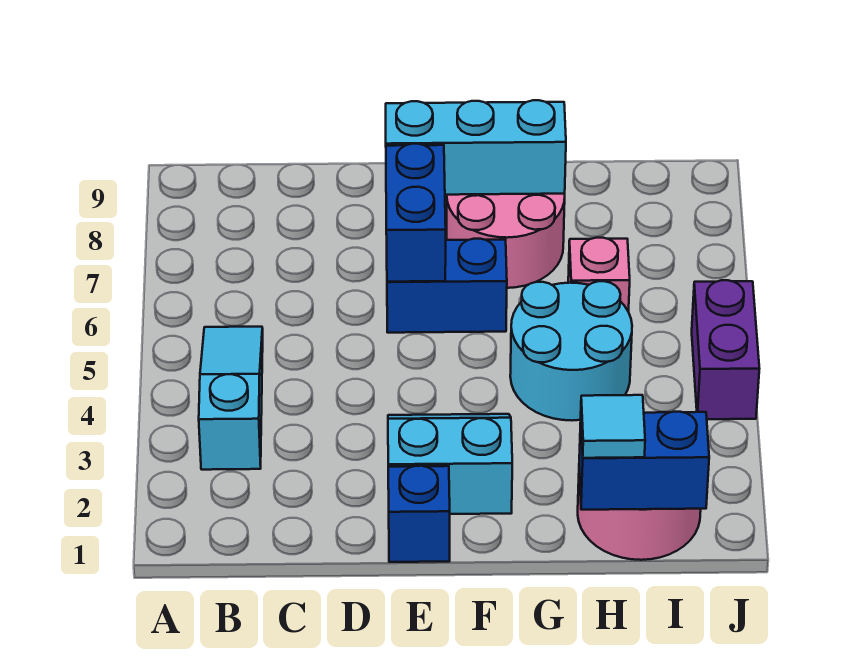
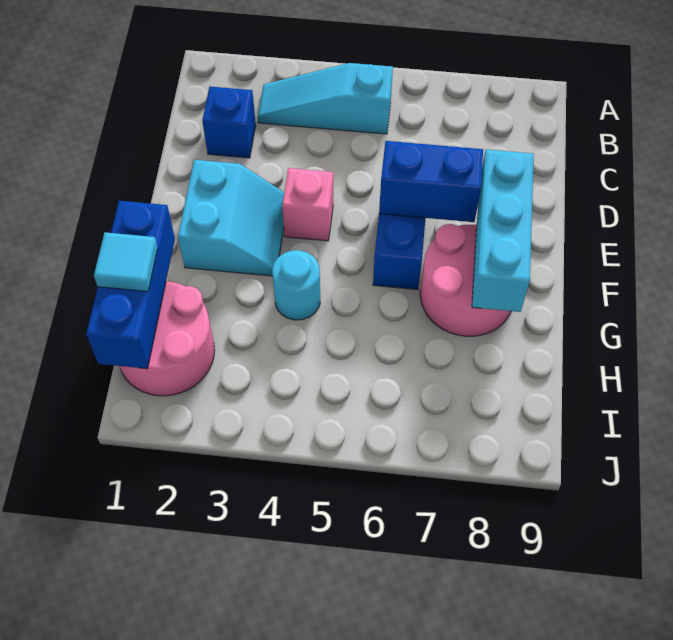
cyan slope B3:B5 level 1 top 3 -> cyan slope B3:B5 level 1 top 5
blue brick E1 level 1 -> blue brick C2 level 1
cyan round brick G4:H5 level 1 -> cyan round brick G4 level 1
blue brick H1:I1 level 2 -> blue brick G1:I1 level 2
pink brick H6 level 1 -> pink brick E4 level 1
purple brick J4:J5 level 1 -> none

